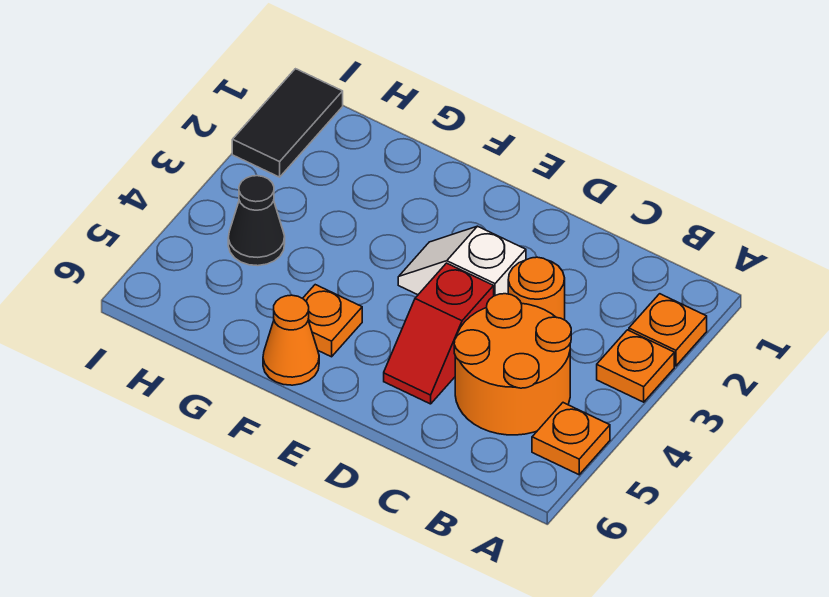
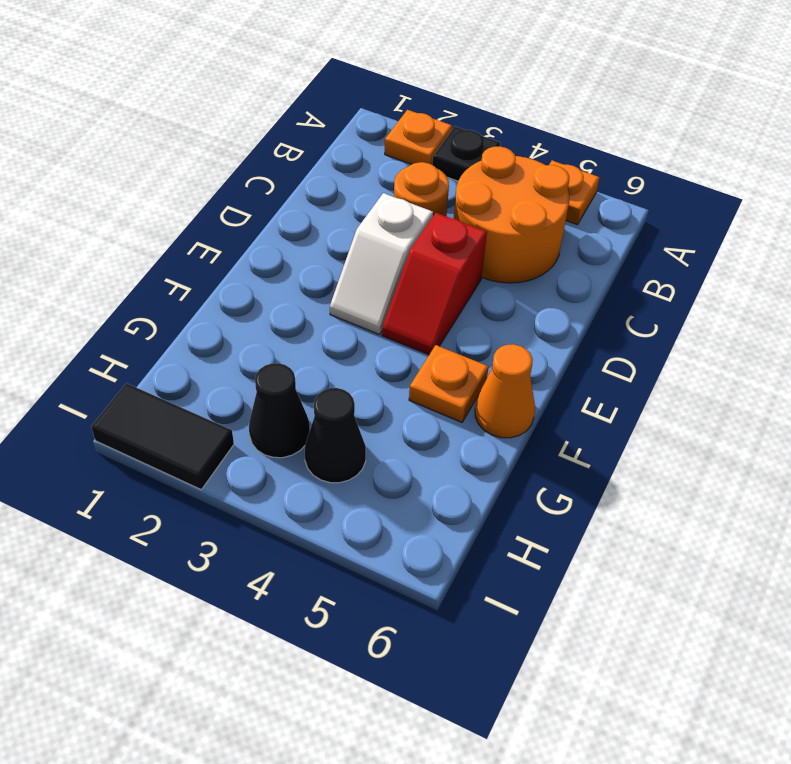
orange plate A3 level 1 -> black plate A3 level 1
red slope D4:D5 level 1 top 4 -> red slope D4:E4 level 1 top D
none -> black cone H3 level 1

